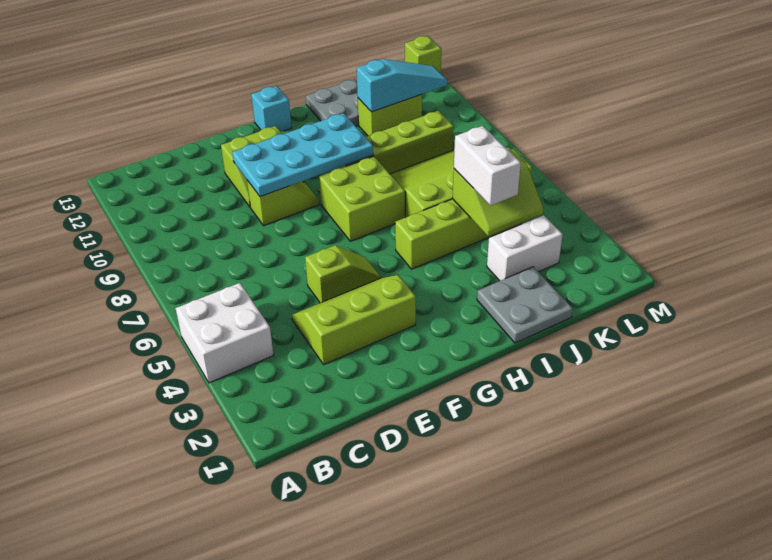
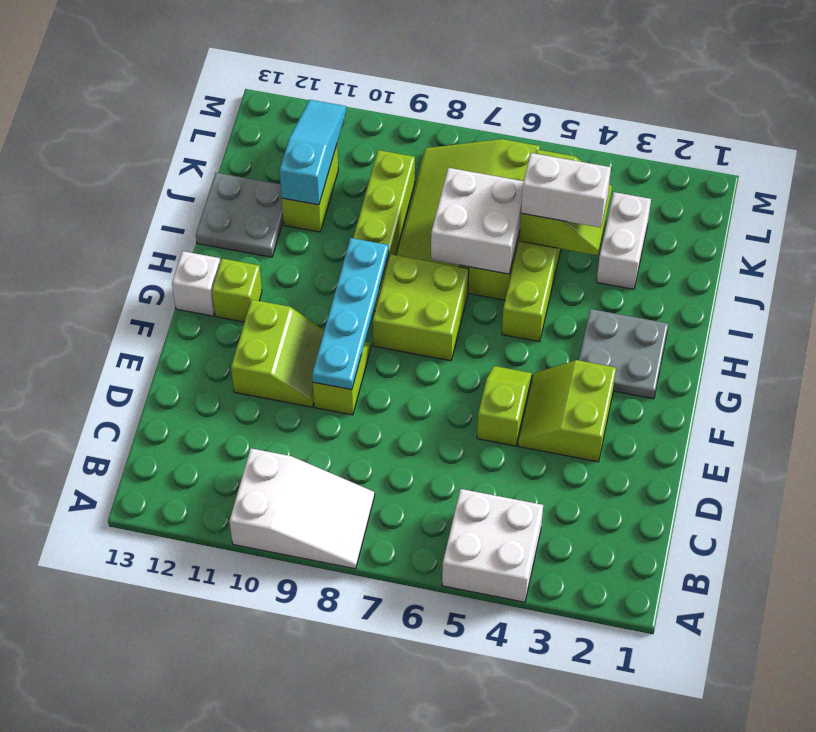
none -> white slope A8:B10 level 1 top 10
lime slope D3:F4 level 1 top 3 -> lime slope E3:F4 level 1 top 3
cyan plate E9:H10 level 2 -> cyan plate E9:H9 level 2
cyan brick G13 level 1 -> white brick G13 level 1
grey plate I1:J2 level 1 -> grey plate G2:H3 level 1
none -> white brick I6:J7 level 2
lime brick M13 level 1 -> lime brick G12 level 1

